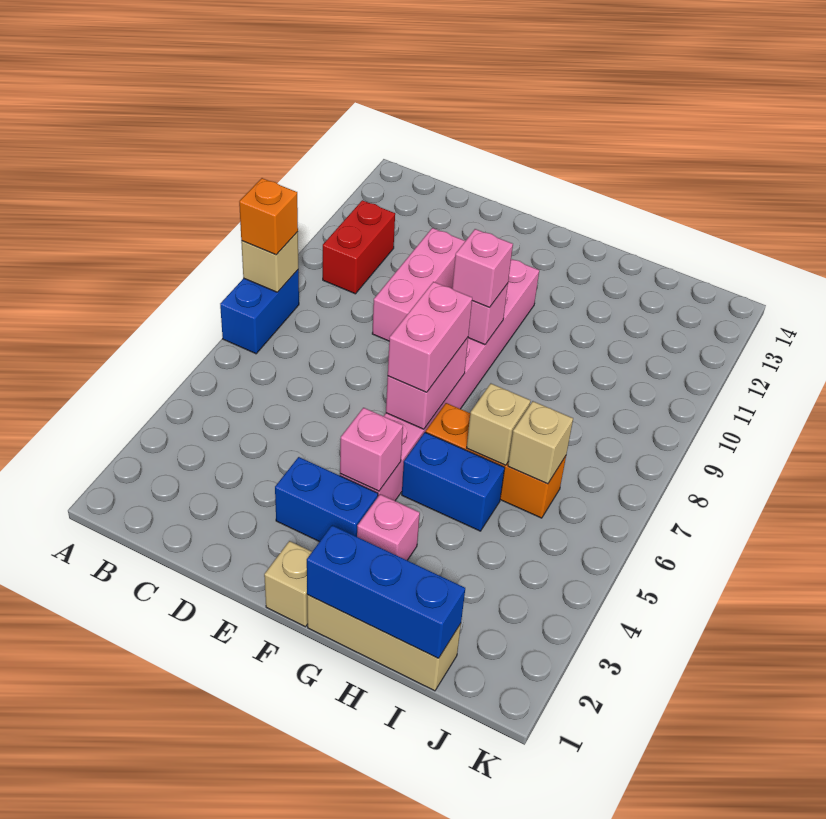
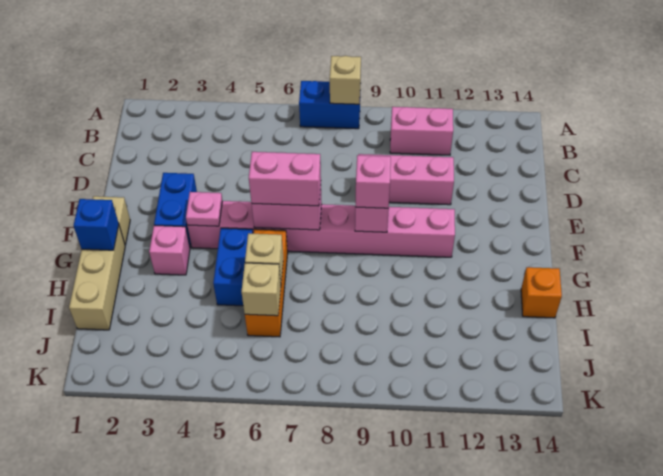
orange brick A8 level 3 -> orange brick H14 level 1
red brick B10:B11 level 1 -> pink brick B10:B11 level 1
pink brick F4 level 2 -> pink plate F4 level 2
blue brick G1:I1 level 2 -> blue brick G1 level 2

